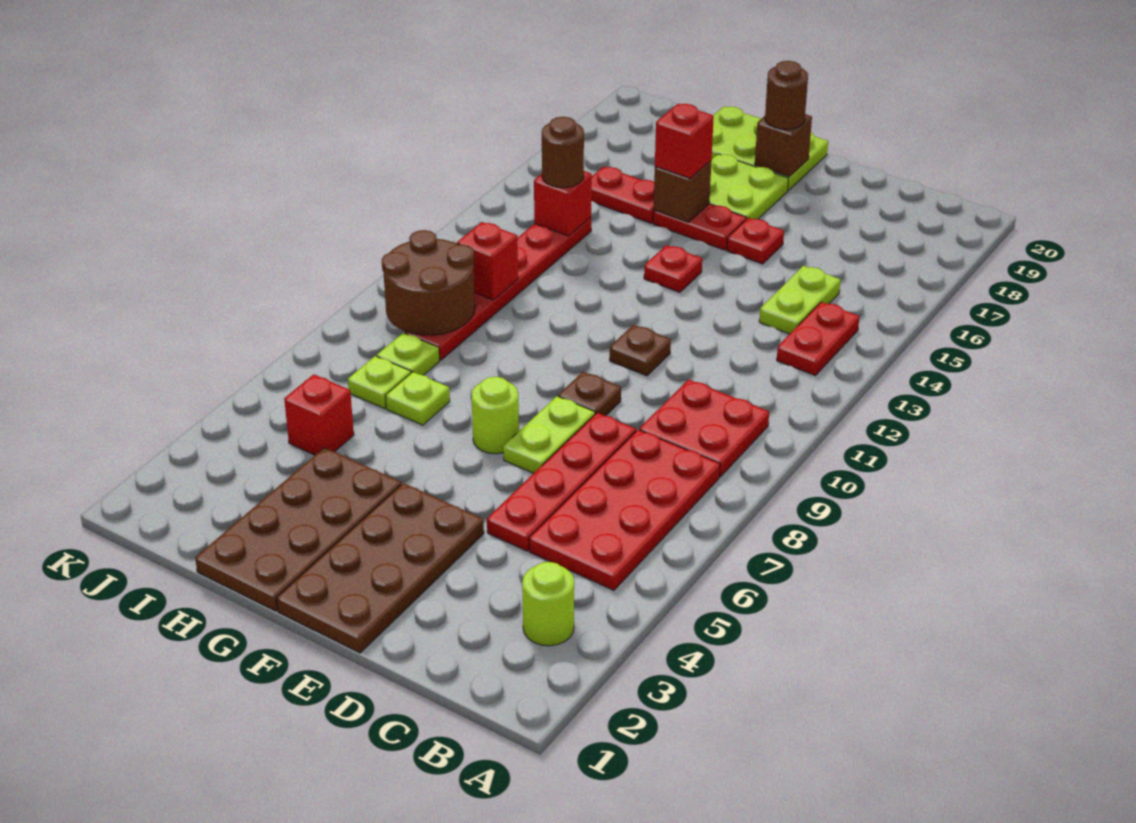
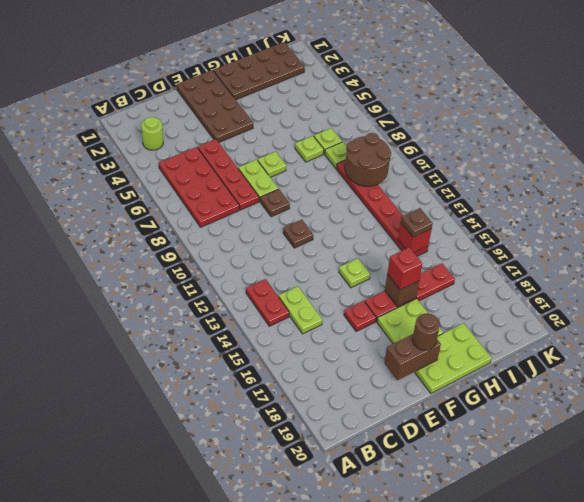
red plate B9:C10 level 1 -> none
lime round brick F7 level 1 -> lime plate F7 level 1
red plate F14 level 1 -> lime plate F14 level 1
brown brick F19 level 2 -> brown brick E19:F19 level 2
brown plate G1:H4 level 1 -> brown plate G1:J2 level 1
red brick I5 level 1 -> none
red brick I11 level 2 -> none
brown round brick I14 level 3 -> brown plate I14 level 3

